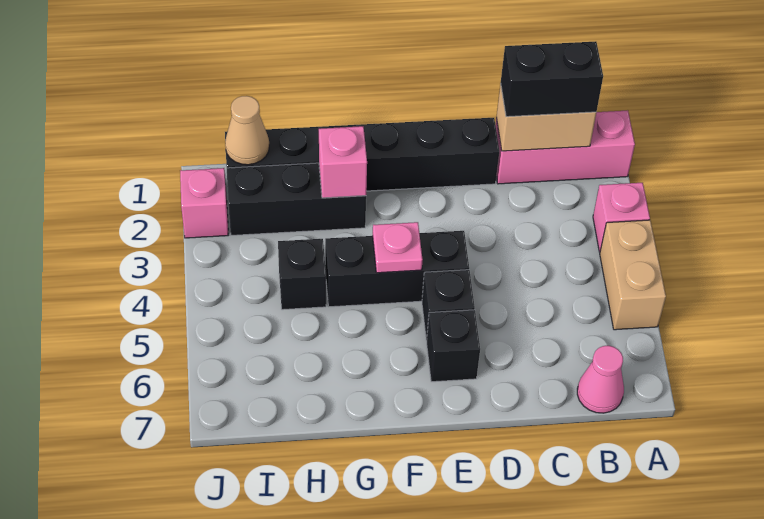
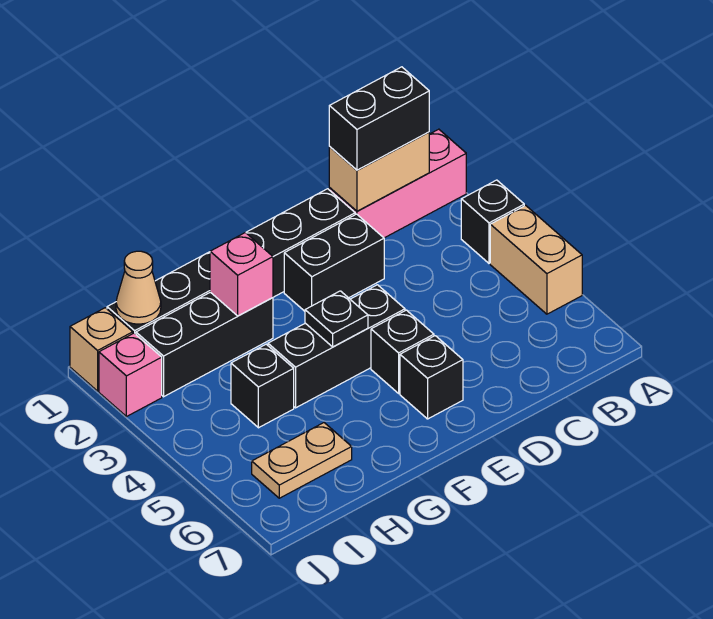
pink brick A3 level 1 -> black brick A3 level 1
pink cone B7 level 1 -> none
none -> black brick D2:E2 level 1
pink plate F4 level 2 -> black plate F4 level 2
none -> tan plate H6:I6 level 1
none -> tan brick J1 level 1

